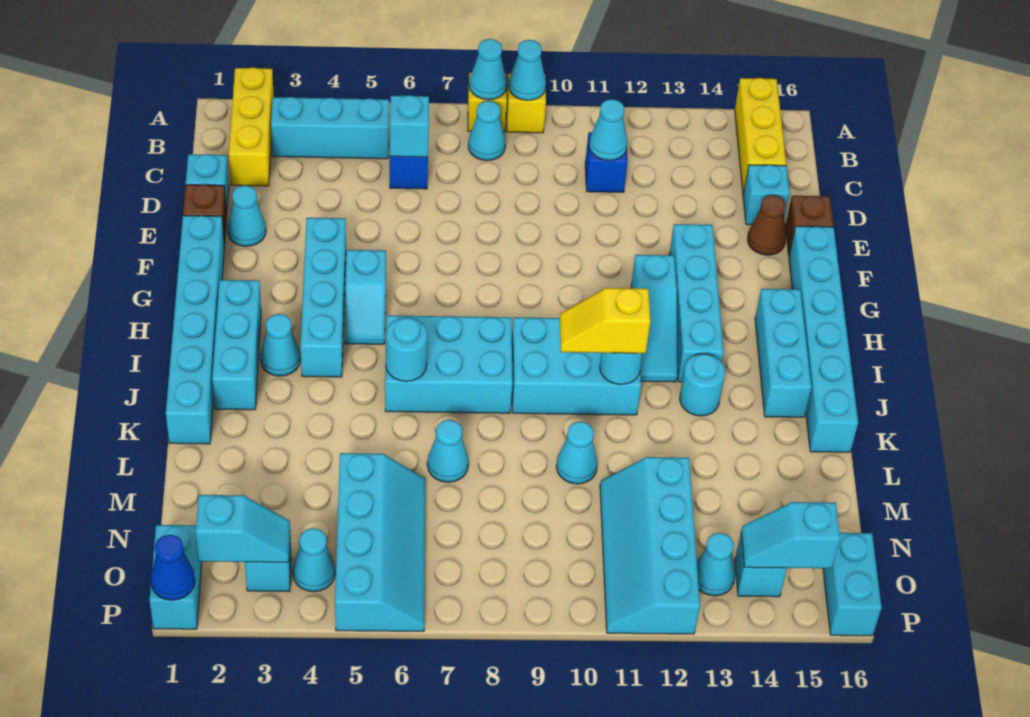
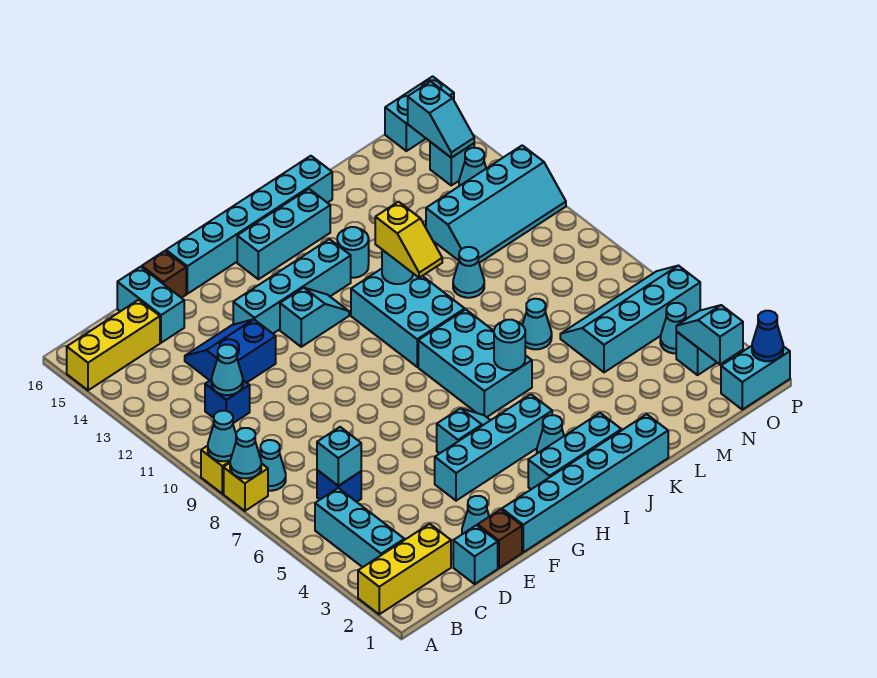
none -> blue slope D12:E13 level 1 top 12
cyan brick D15 level 1 -> cyan brick D15:D16 level 1
brown cone E15 level 1 -> none
cyan slope G12:I12 level 1 top G -> cyan slope G12:H12 level 1 top G

